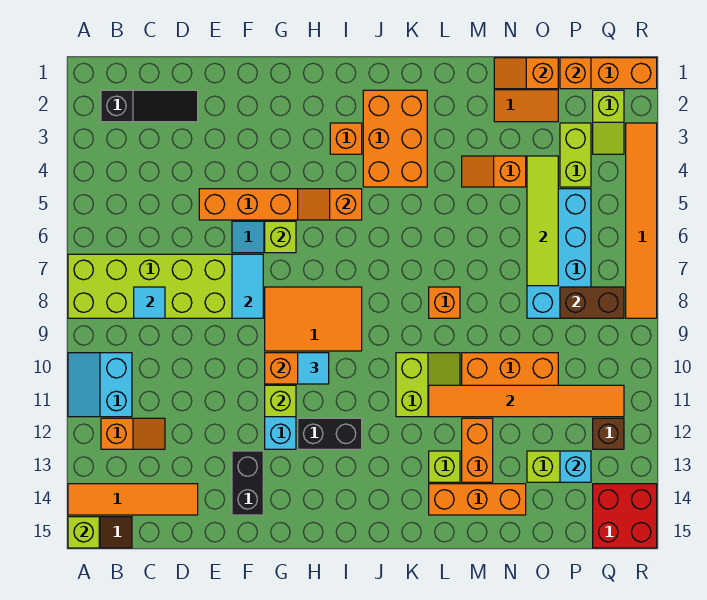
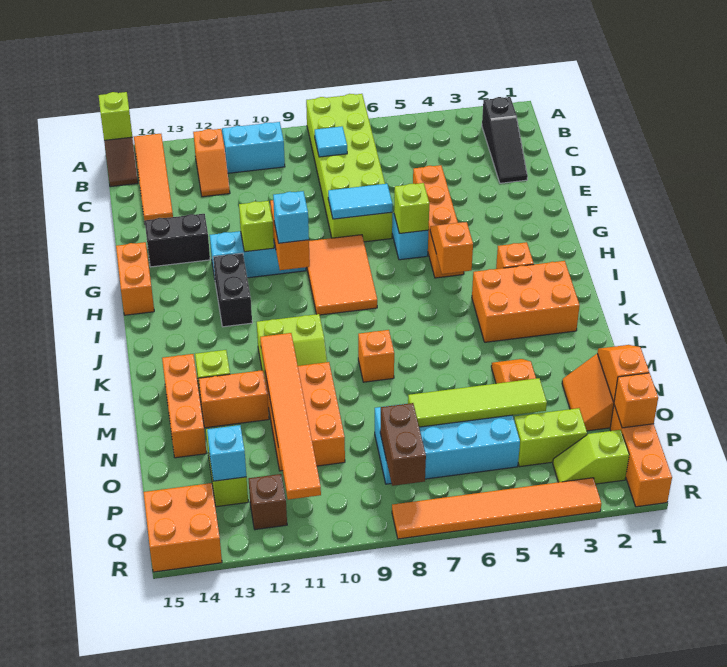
none -> orange brick G15:H15 level 1
cyan tile H10 level 3 -> cyan brick H10 level 3
red brick Q14:R15 level 1 -> orange brick Q14:R15 level 1

